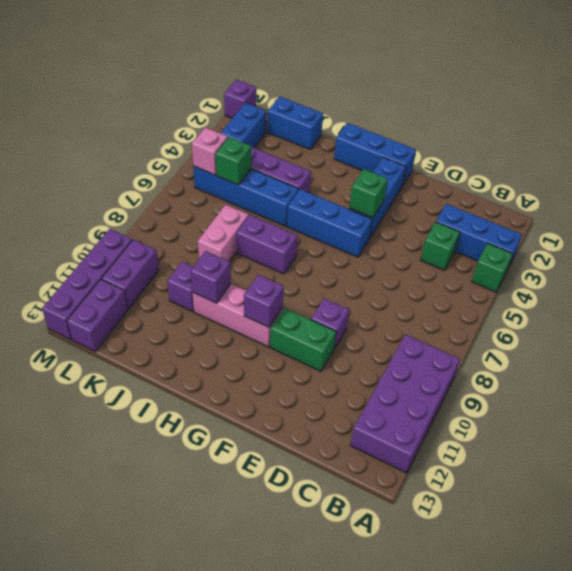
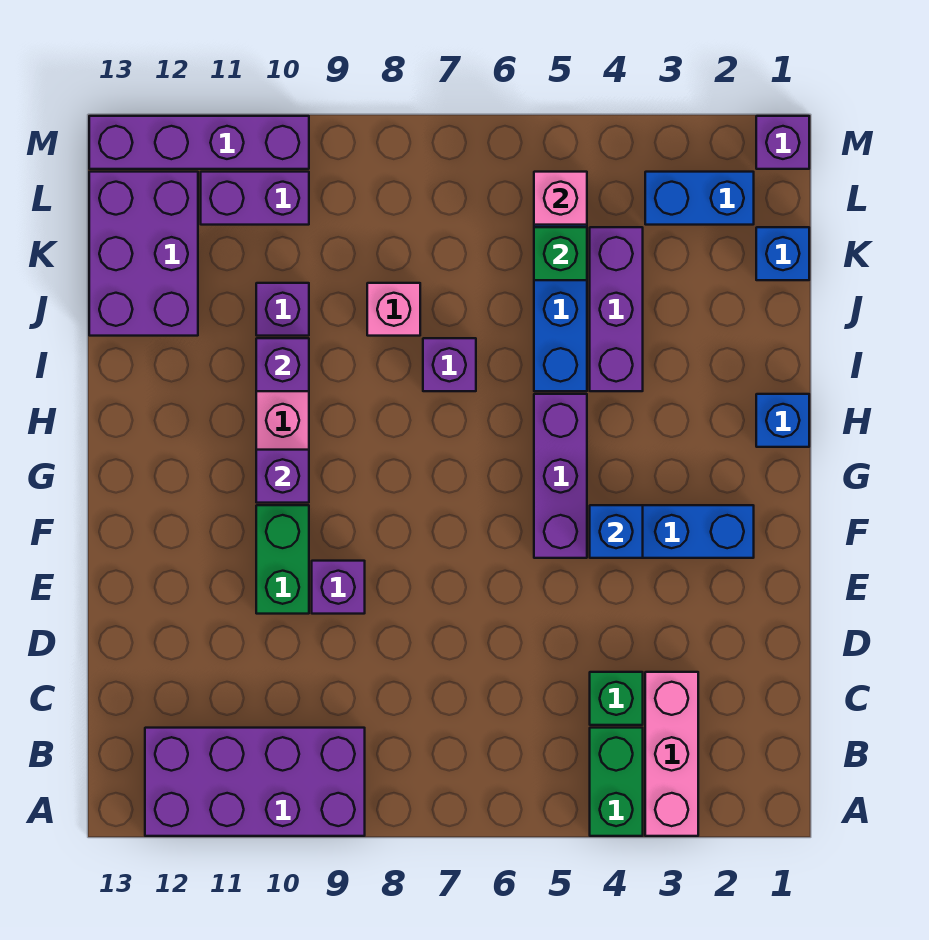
blue brick A3:C3 level 1 -> pink brick A3:C3 level 1
green brick A4 level 1 -> green brick A4:B4 level 1
blue brick F1:H1 level 1 -> blue brick H1 level 1
green brick F4 level 2 -> blue brick F4 level 2
blue brick F5:H5 level 1 -> purple brick F5:H5 level 1
purple brick H7:I7 level 1 -> purple brick I7 level 1
blue brick J1:K1 level 1 -> blue brick K1 level 1
pink brick J7:J8 level 1 -> pink brick J8 level 1
purple brick L12:L13 level 1 -> purple brick J12:L13 level 1

